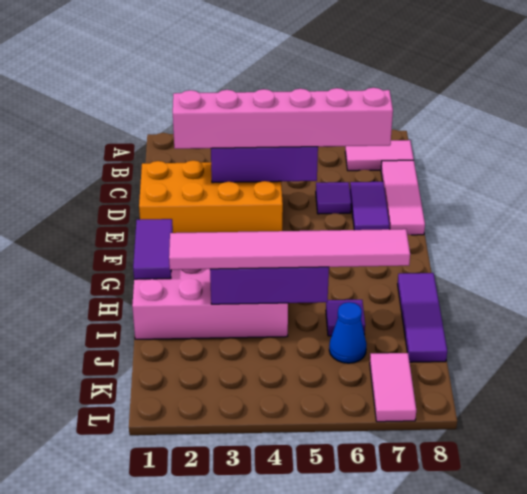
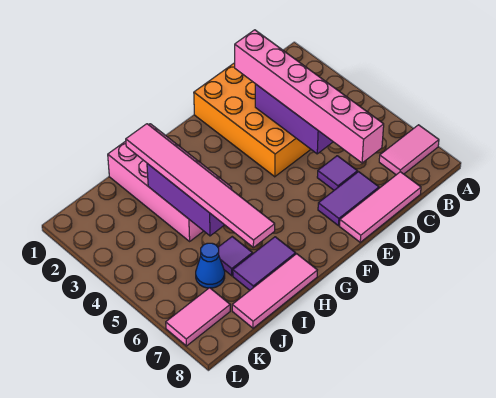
pink tile B7:B8 level 1 -> pink tile A7:B7 level 1
purple tile G1:H1 level 2 -> purple tile H7:I7 level 1
purple tile H8:J8 level 1 -> pink tile H8:J8 level 1

